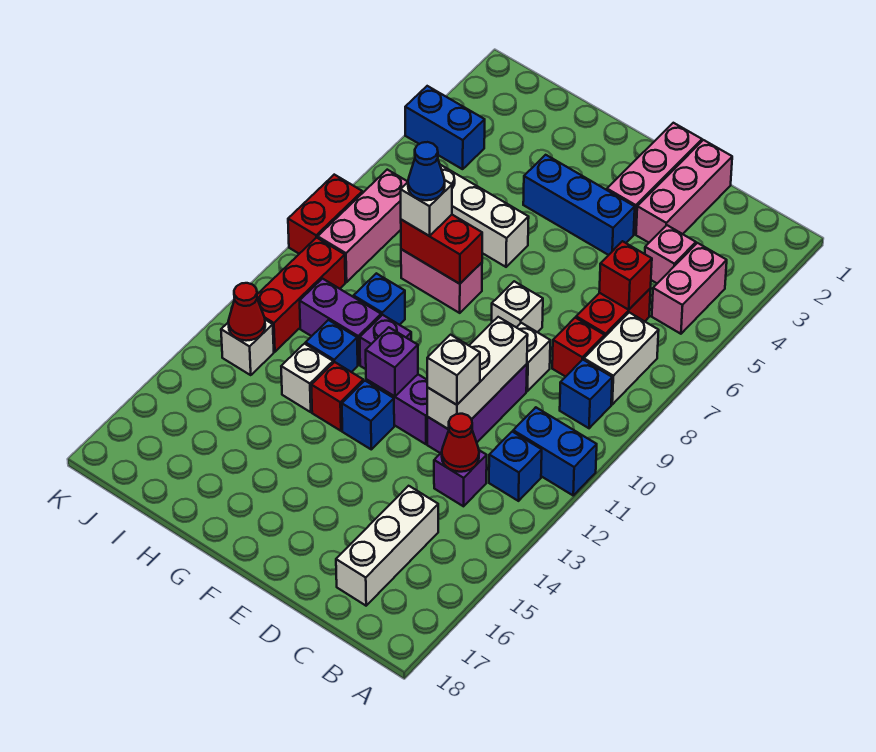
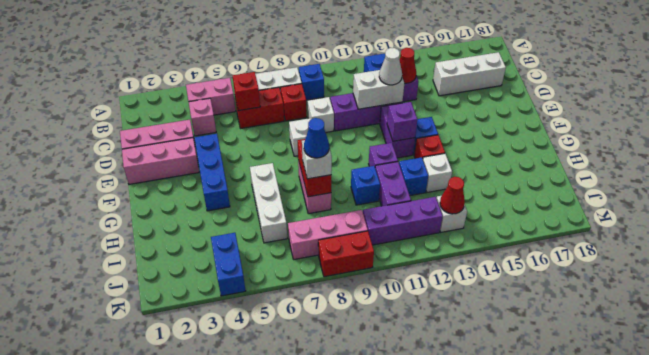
blue brick A11:B11 level 1 -> none
white brick D10:D12 level 2 -> white brick D11:D12 level 2
white brick D12 level 3 -> white cone D12 level 3
red brick J10:J12 level 1 -> purple brick J10:J12 level 1

